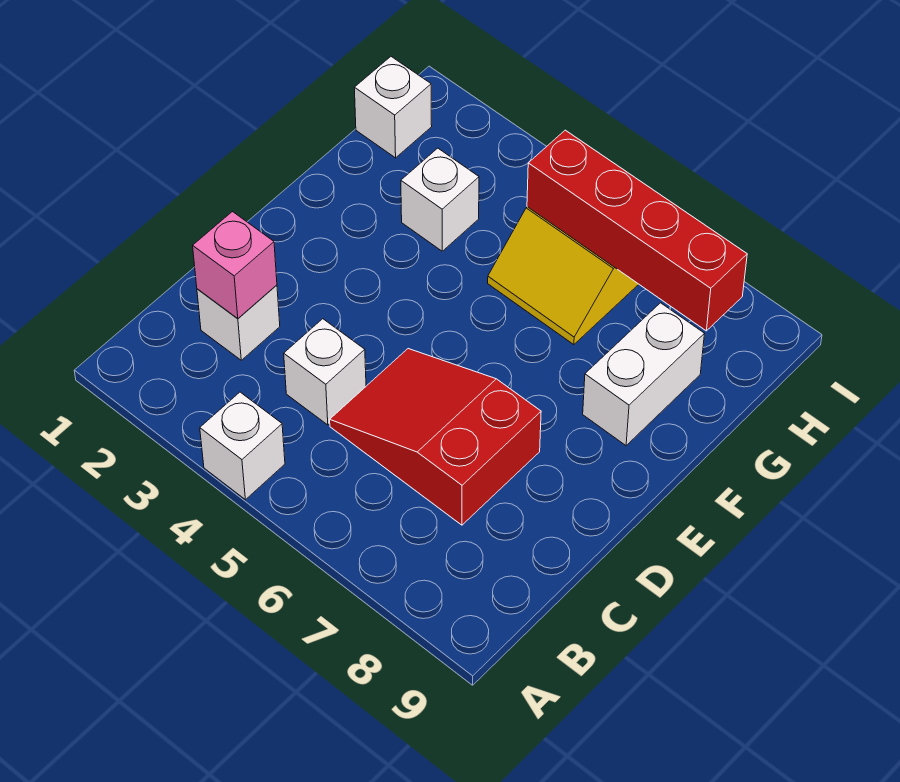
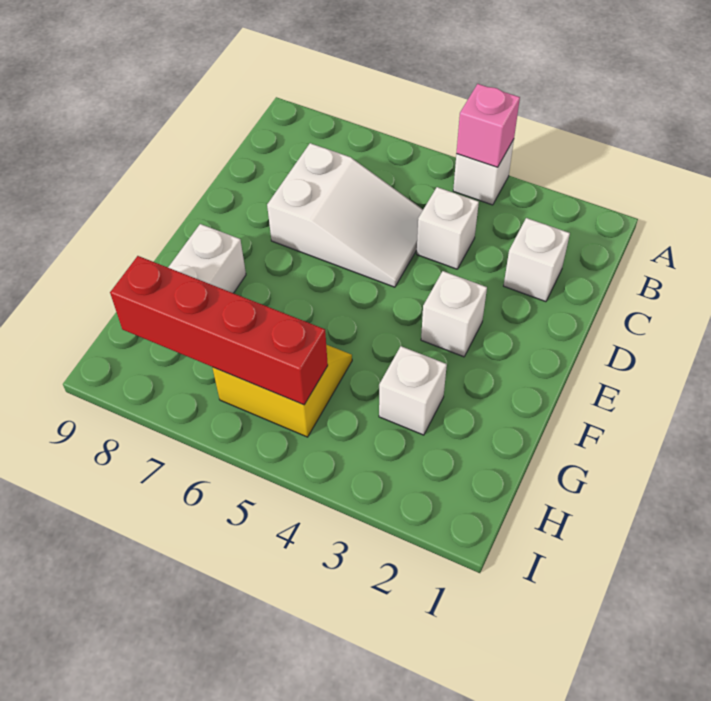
pink brick C2 level 2 -> pink brick A4 level 2
red slope C5:D7 level 1 top 7 -> white slope C5:D7 level 1 top 7
white brick H1 level 1 -> white brick E3 level 1

